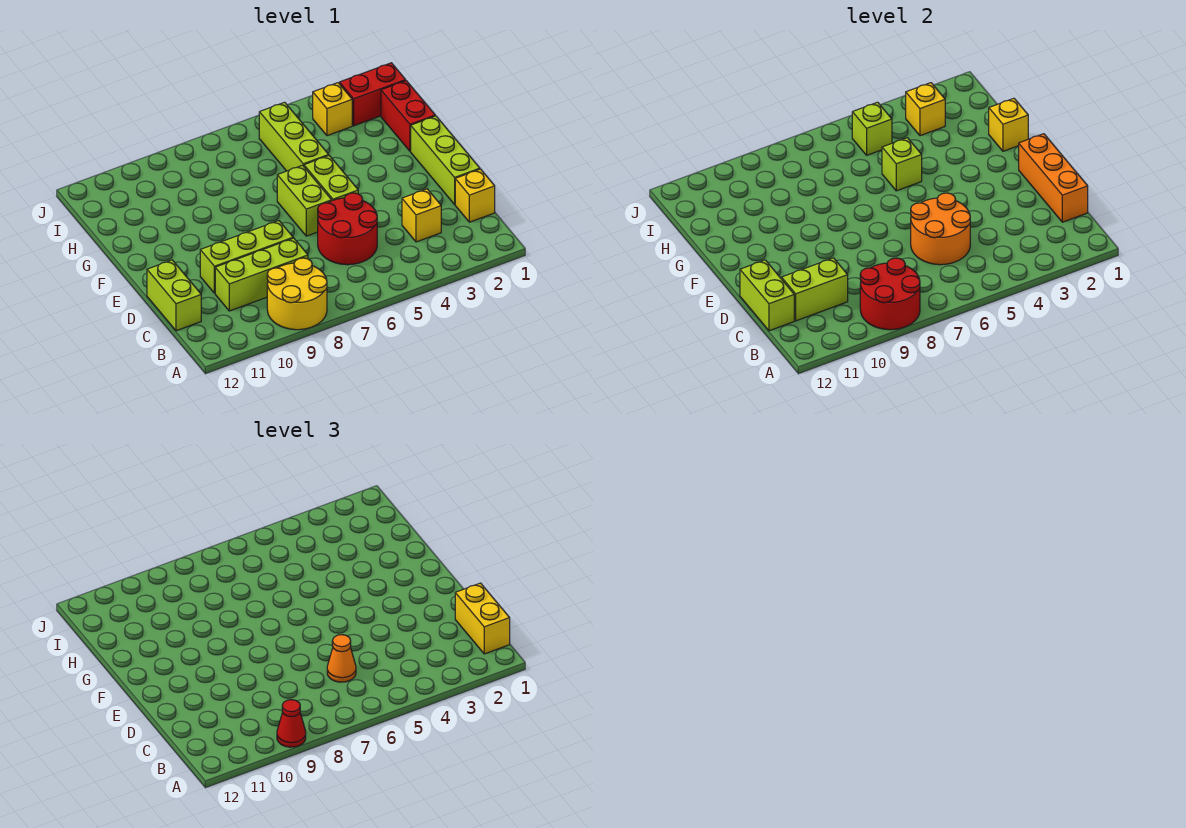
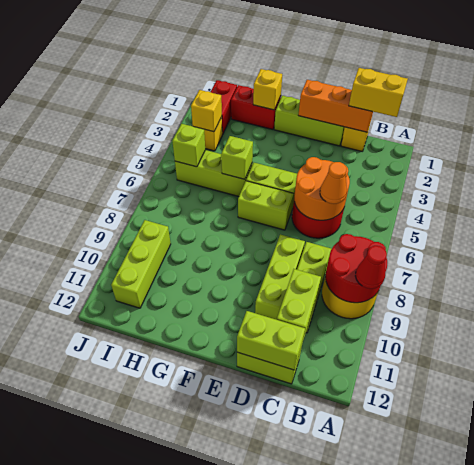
yellow brick C3 level 1 -> none
none -> lime brick I9:I11 level 1

